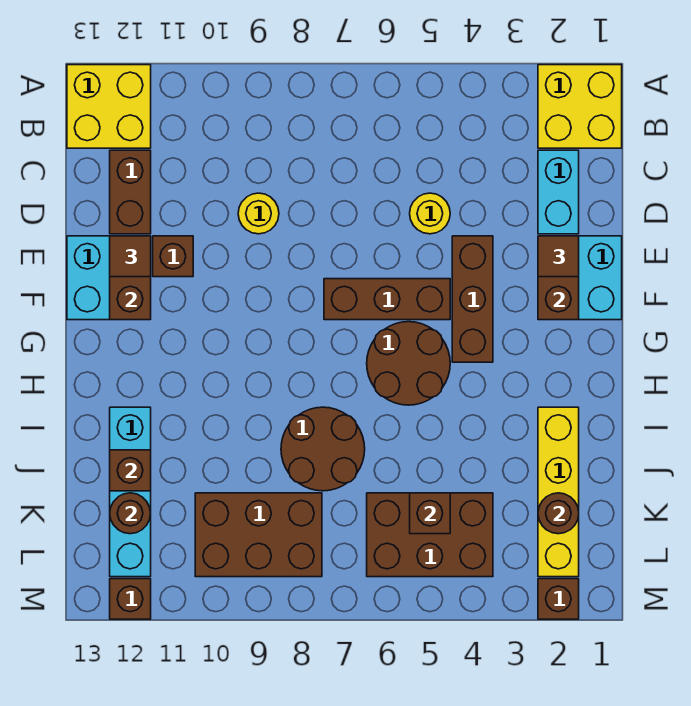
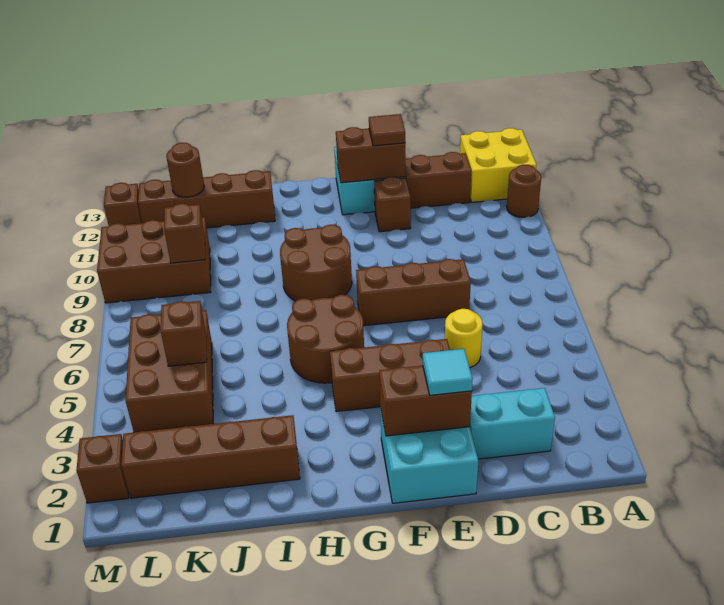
yellow brick A1:B2 level 1 -> none
yellow round brick D9 level 1 -> none
brown tile E2 level 3 -> cyan tile E2 level 3
brown brick F5:F7 level 1 -> brown brick D7:F7 level 1
yellow brick I2:L2 level 1 -> brown brick I2:L2 level 1
brown round brick I7:J8 level 1 -> brown round brick G8:H9 level 1
cyan brick I12:L12 level 1 -> brown brick I12:L12 level 1
brown brick J12 level 2 -> brown brick K9 level 2
brown round brick K2 level 2 -> brown round brick A11 level 1
brown brick K8:L10 level 1 -> brown brick K9:M10 level 1

